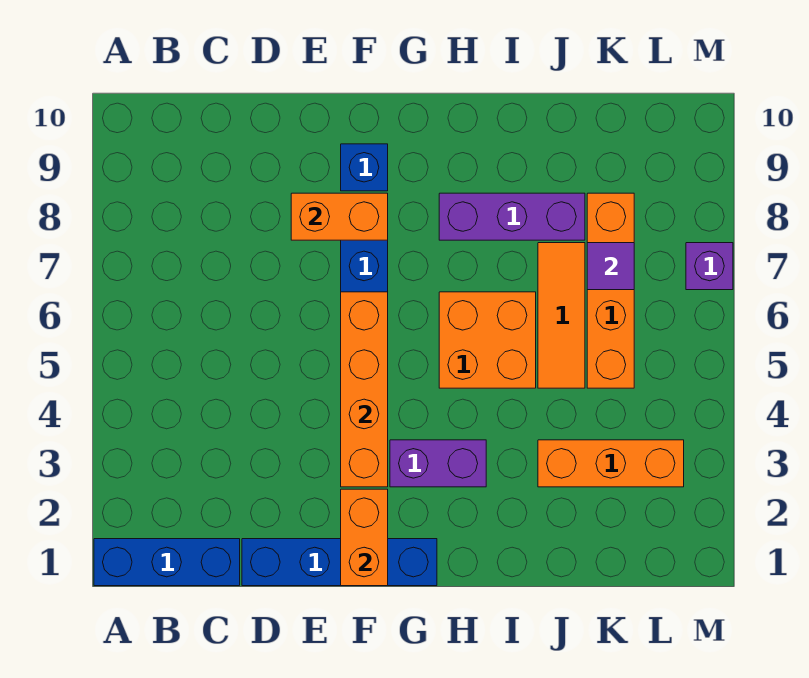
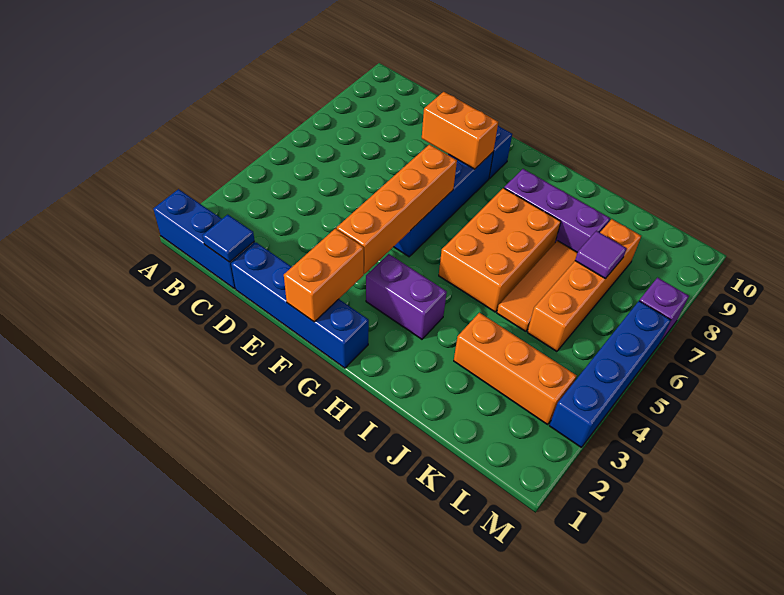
none -> blue tile C1 level 2
orange brick H5:I6 level 1 -> orange brick H5:I7 level 1
none -> blue brick M3:M6 level 1

